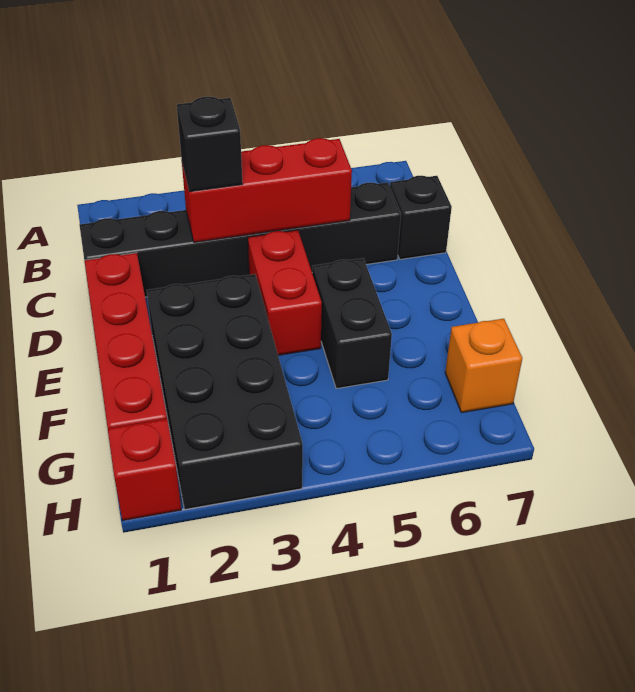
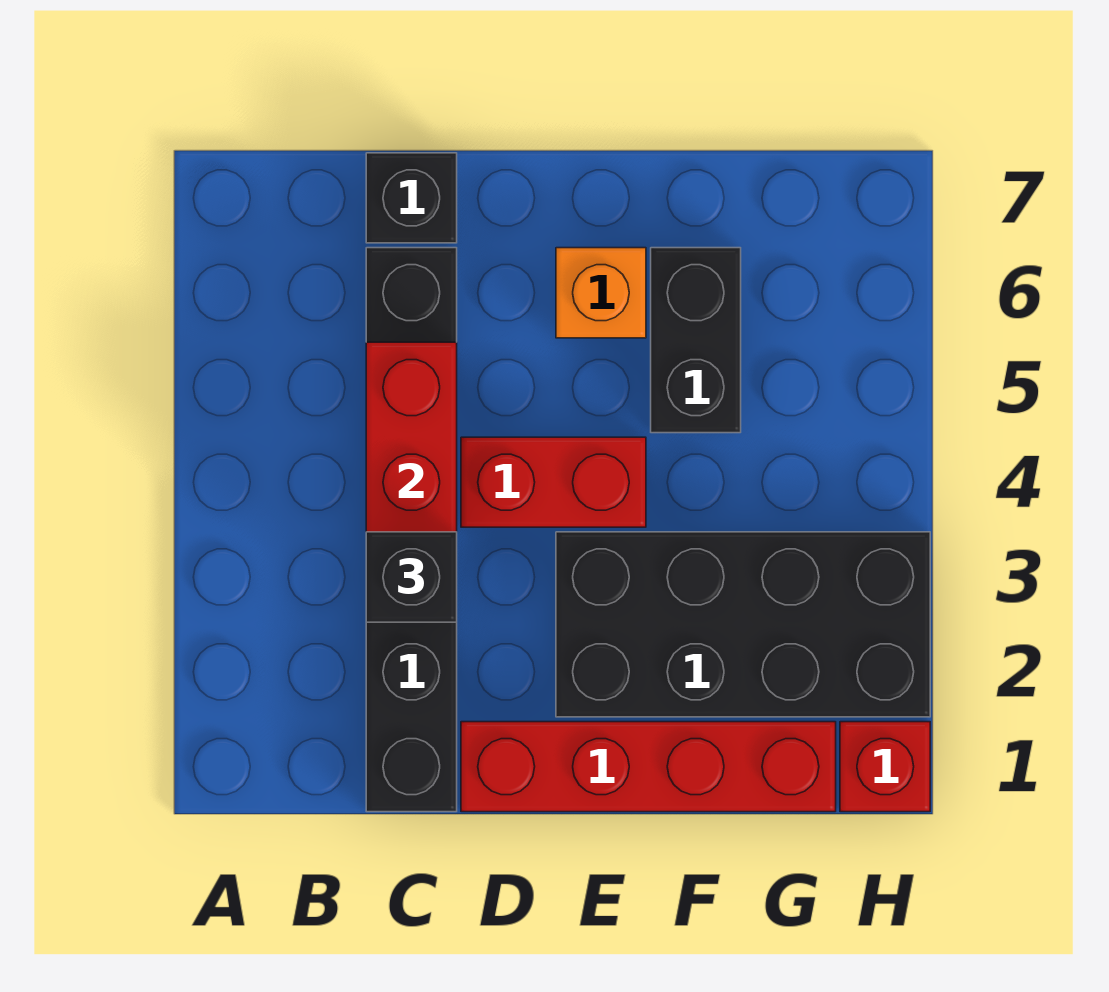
black brick E5:F5 level 1 -> black brick F5:F6 level 1
orange brick G7 level 1 -> orange brick E6 level 1

